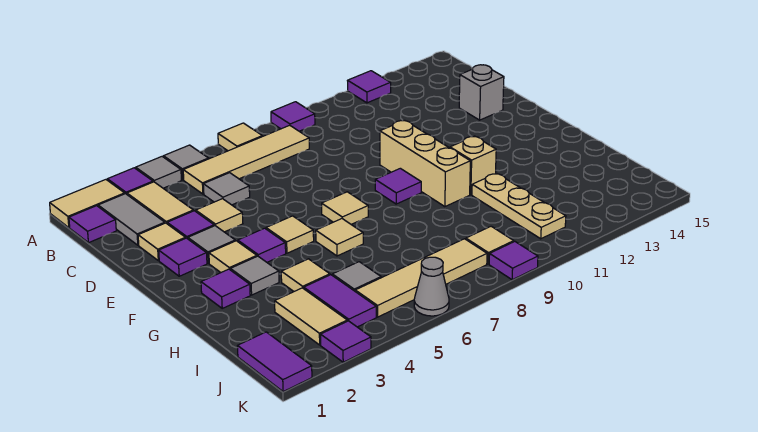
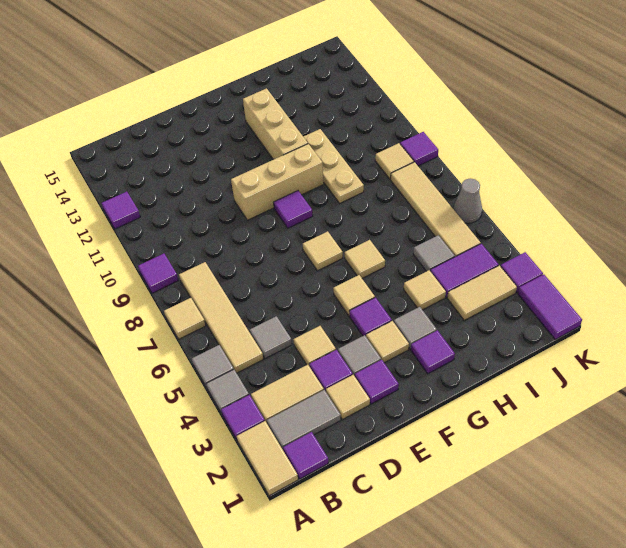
grey brick D14 level 1 -> none
tan brick G11 level 1 -> tan brick G11:G13 level 1
tan plate H11:J11 level 1 -> tan plate H9:H11 level 1
purple tile J1:K1 level 1 -> purple tile K1:K2 level 1

